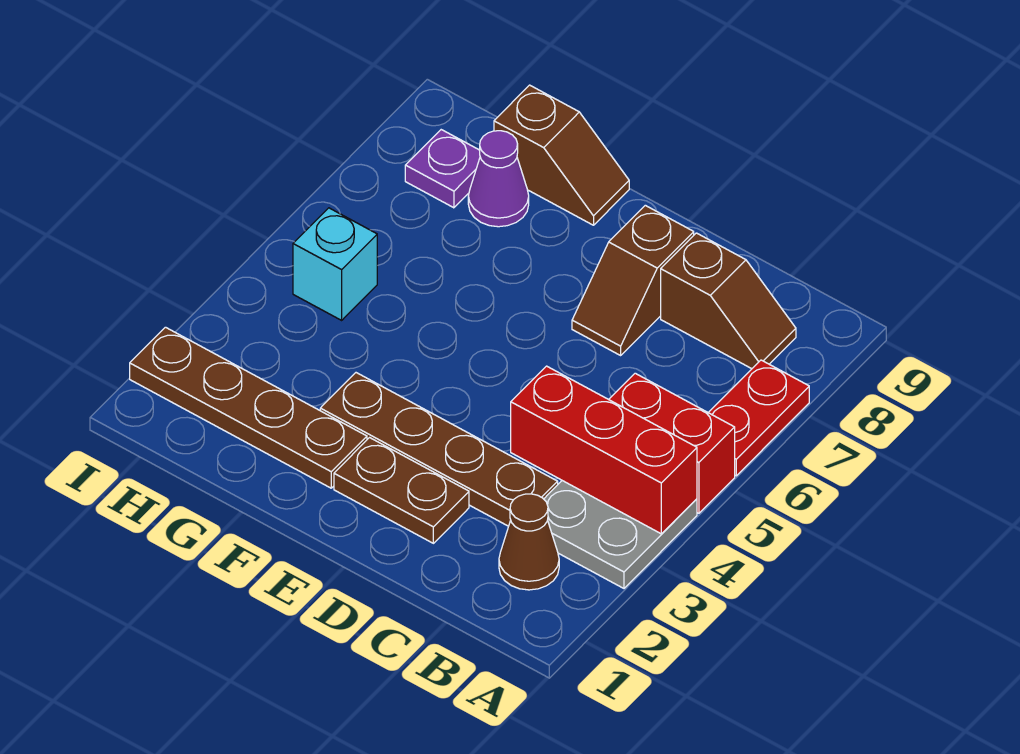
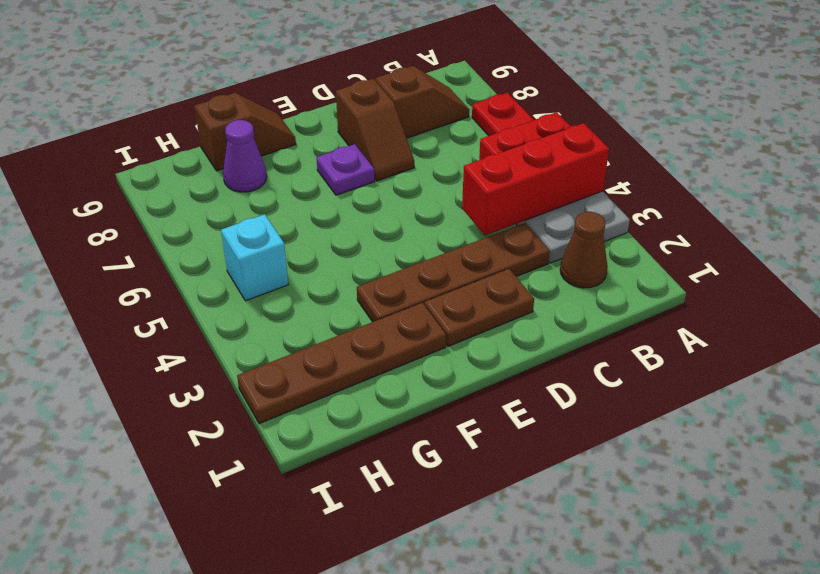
purple plate H8 level 1 -> purple plate E7 level 1

